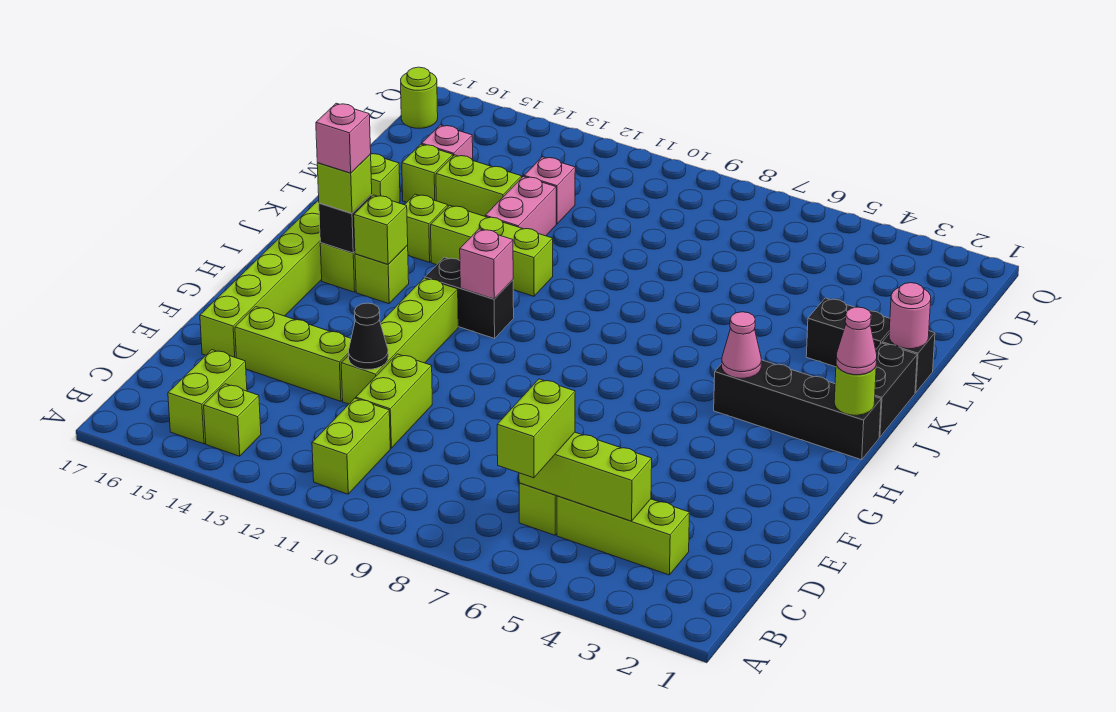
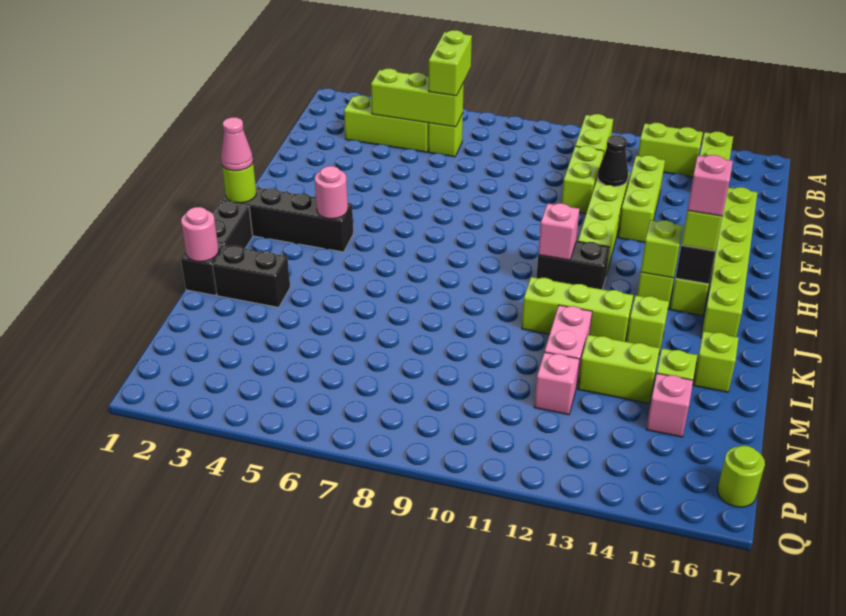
lime brick B14 level 1 -> lime brick B13:B14 level 1
lime brick E13:E15 level 1 -> lime brick D13:F13 level 1
pink cone I4 level 2 -> pink round brick I4 level 2

